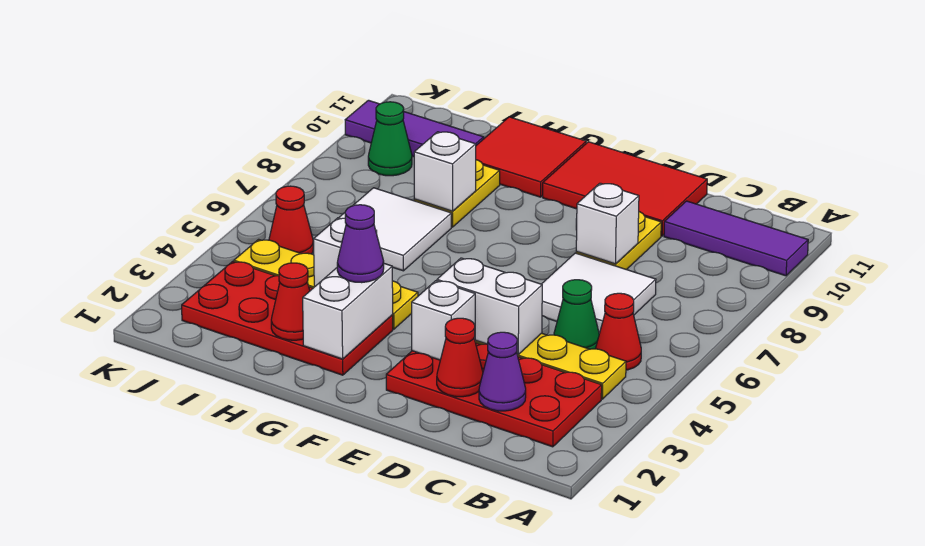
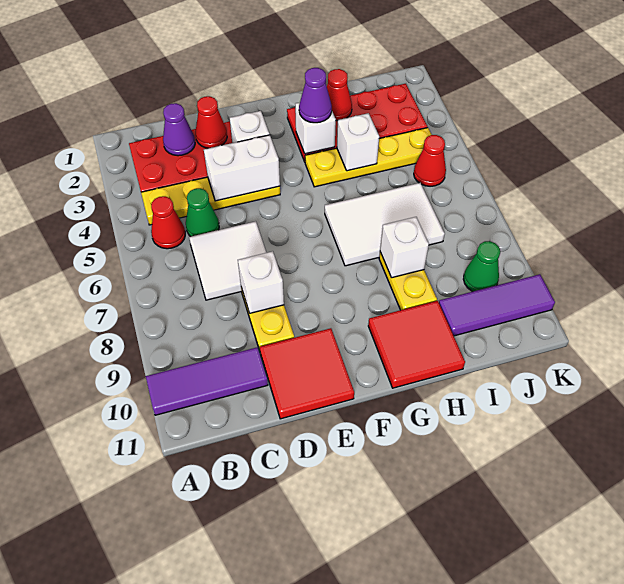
red tile D10:F11 level 1 -> red tile D10:E11 level 1
white brick G2:G3 level 2 -> white brick G3 level 2
white tile H6:I7 level 1 -> white tile G6:I7 level 1

